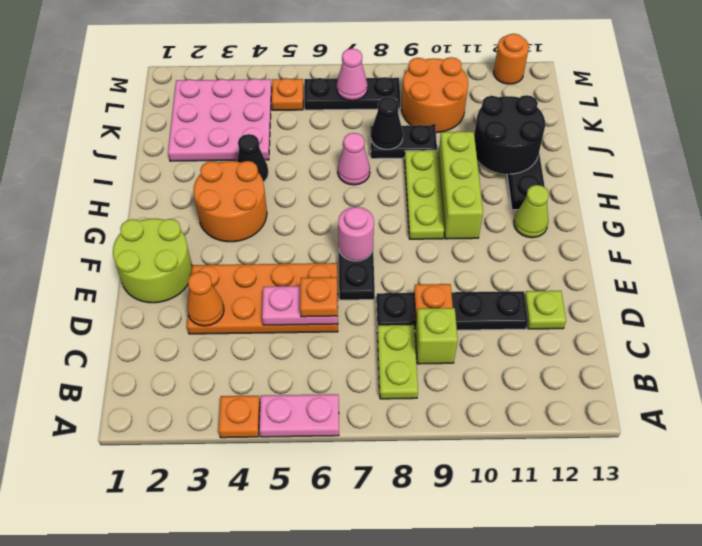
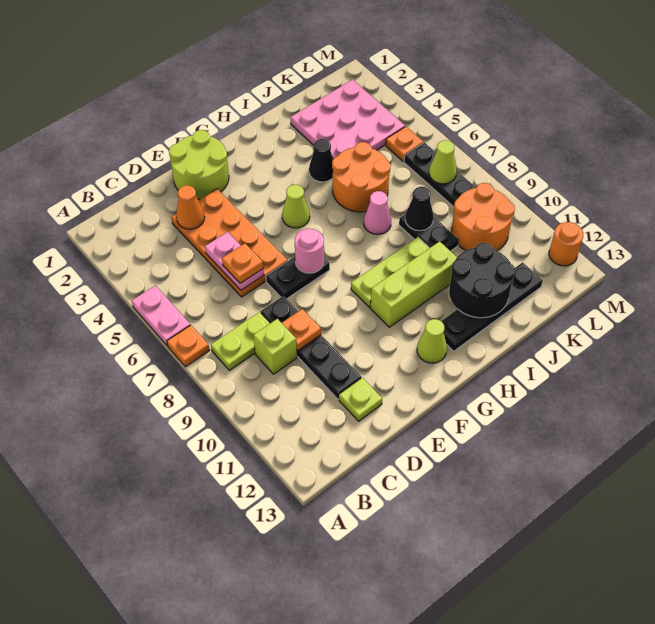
orange plate A4 level 1 -> orange plate A7 level 1
orange round brick G3:H4 level 1 -> orange round brick I5:J6 level 1
none -> lime cone G5 level 1
pink cone L7 level 2 -> lime cone L7 level 2

